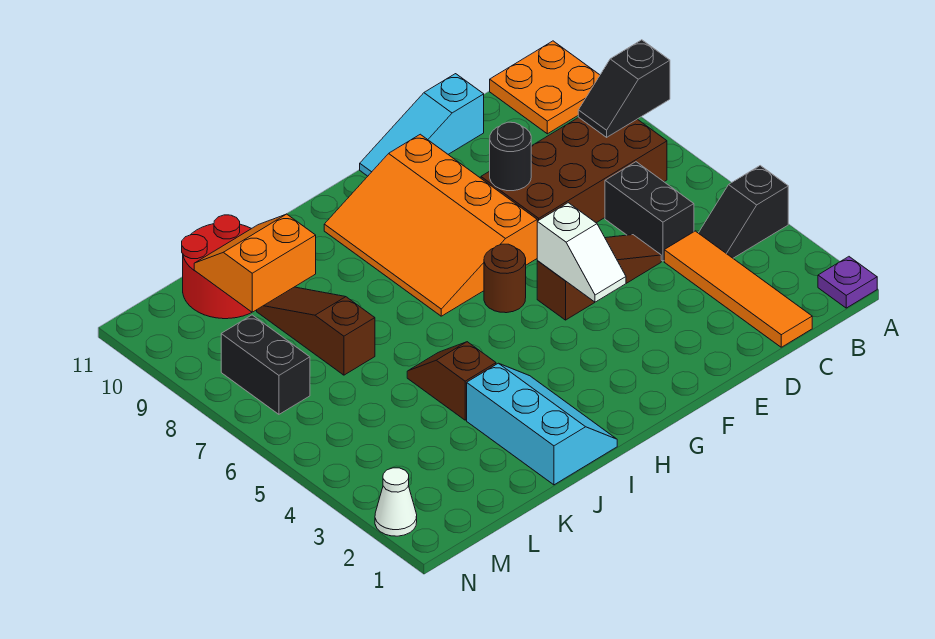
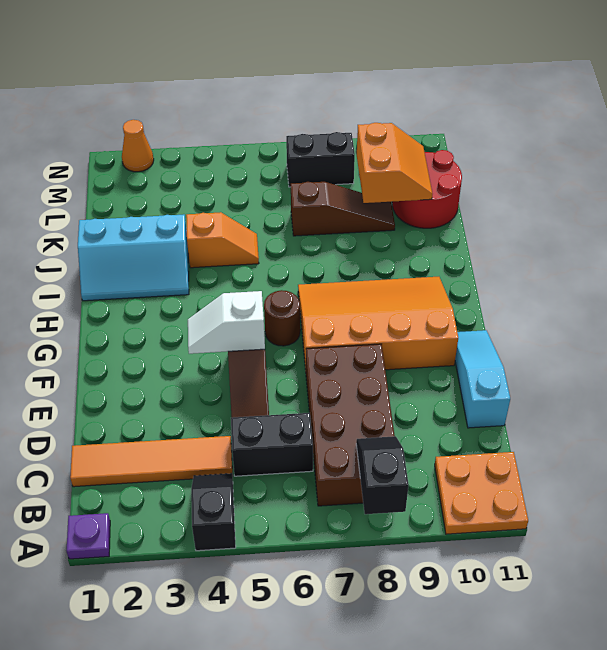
black round brick E8 level 2 -> none
brown slope J4:J5 level 1 top 4 -> orange slope J4:J5 level 1 top 4
white cone N2 level 1 -> orange cone N2 level 1

